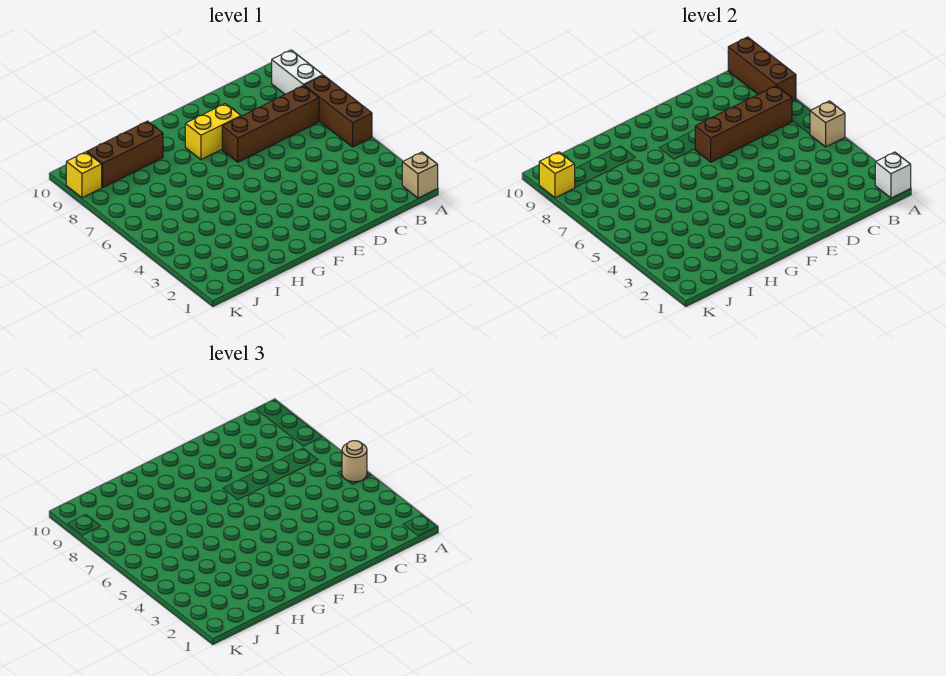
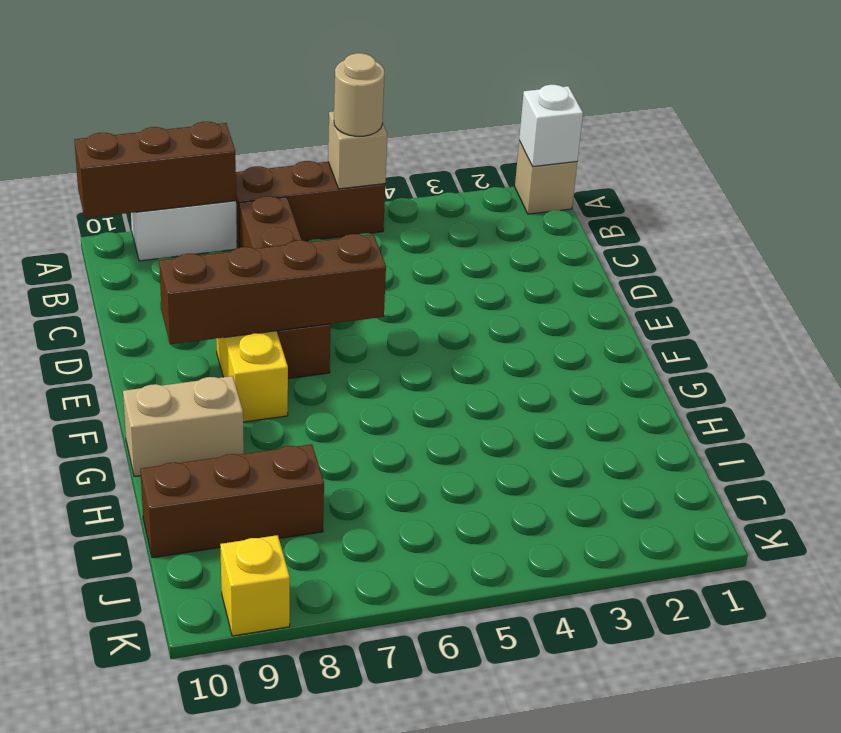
brown brick B7:E7 level 2 -> brown brick E6:E9 level 2
none -> tan brick G9:G10 level 1
brown brick H9:J9 level 1 -> brown brick I8:I10 level 1
yellow brick K9 level 2 -> none

